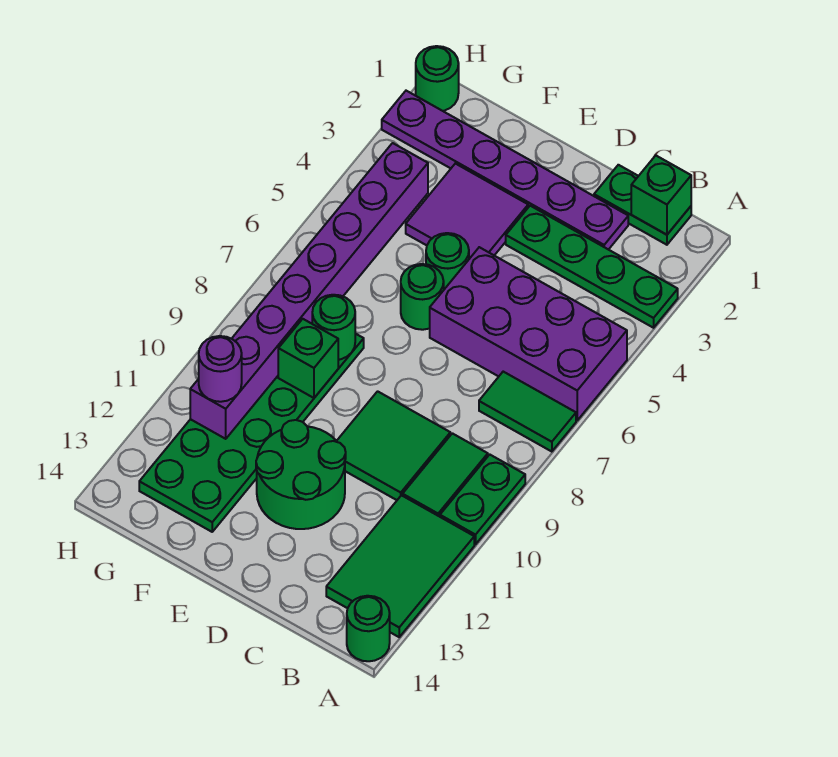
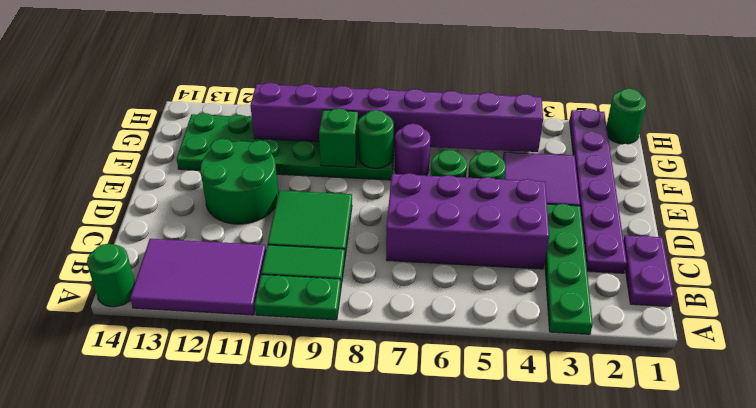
purple brick A5:D6 level 1 -> purple brick C4:D7 level 1
green tile A7:B7 level 1 -> none
green tile A11:B13 level 1 -> purple tile A11:B13 level 1
green plate B1:C1 level 1 -> purple plate B1:C1 level 1
green brick B1 level 2 -> none
purple round brick G11 level 3 -> purple round brick F7 level 1

